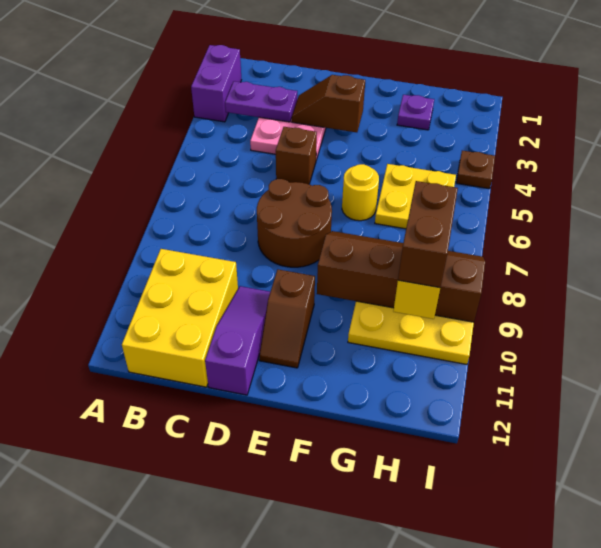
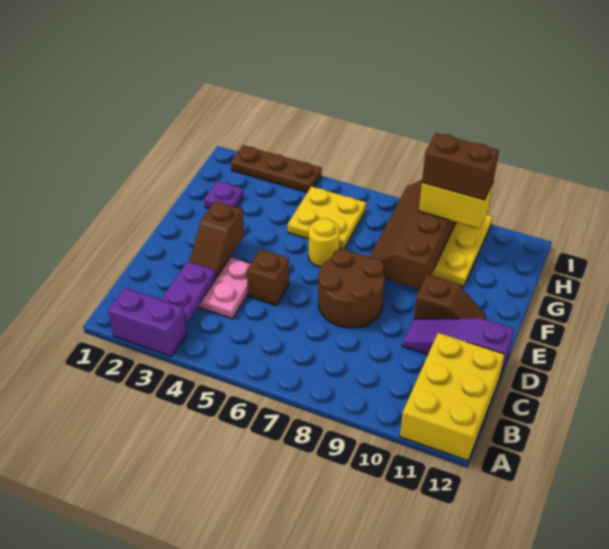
yellow brick B10:C12 level 1 -> yellow brick A11:C12 level 1
brown plate I4 level 1 -> brown plate I2:I4 level 1

